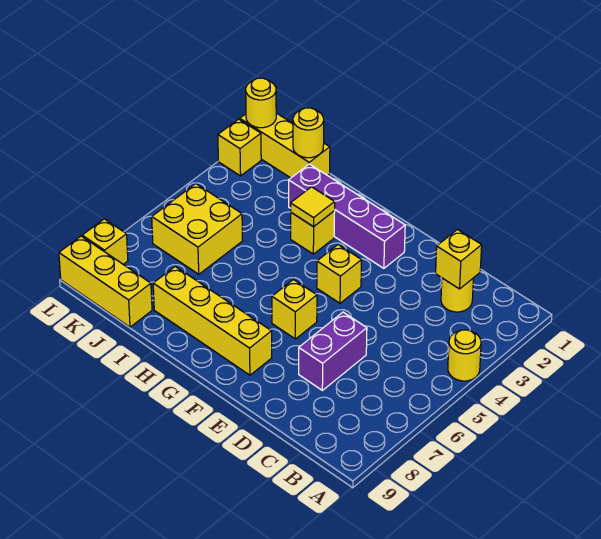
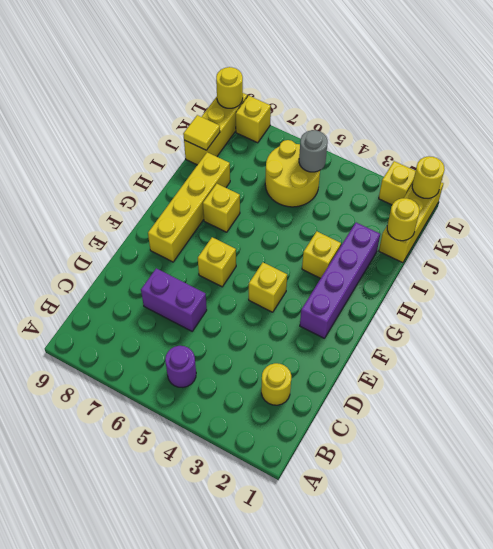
yellow round brick A4 level 1 -> yellow round brick L9 level 2
none -> purple round brick B5 level 1
yellow brick C2 level 2 -> yellow brick H7 level 1
yellow tile H3 level 2 -> yellow tile J9 level 2
yellow brick J5:K6 level 1 -> yellow round brick J5:K6 level 1
none -> grey round brick K5 level 2

